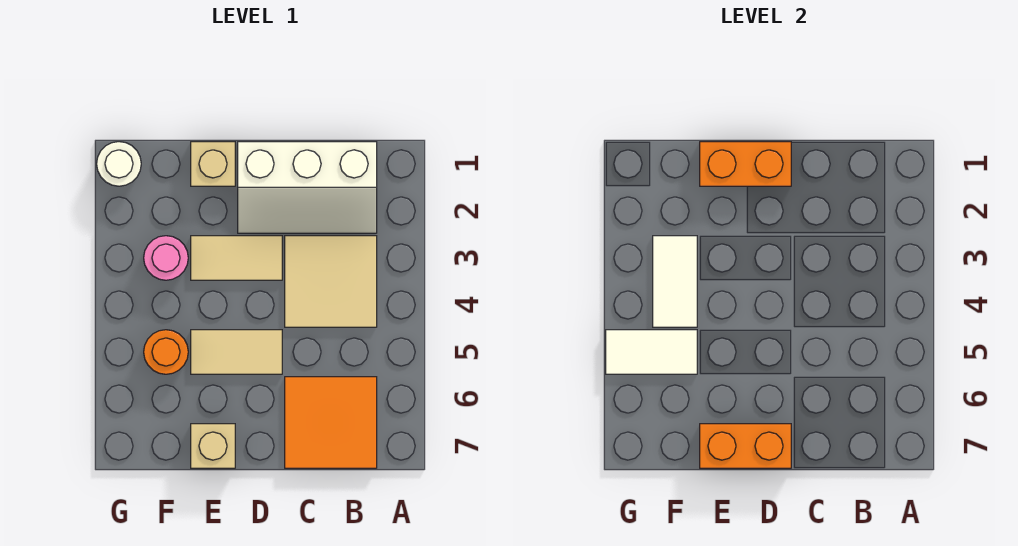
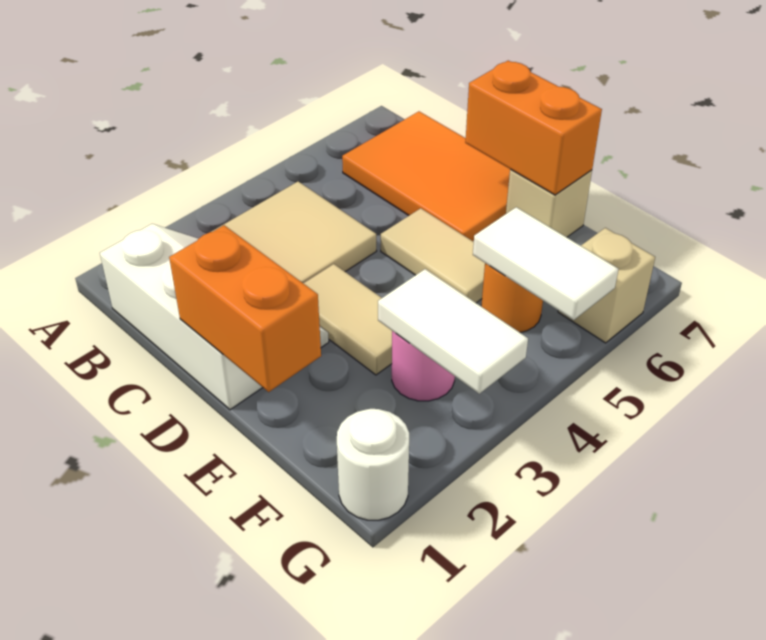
orange tile B6:C7 level 1 -> orange tile B6:D7 level 1
tan brick E1 level 1 -> tan brick G6 level 1
white tile F3:F4 level 2 -> white tile F3:G3 level 2

